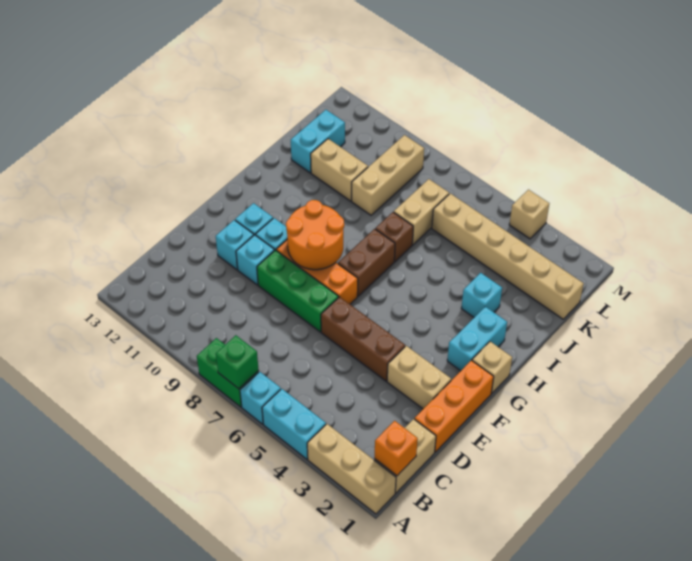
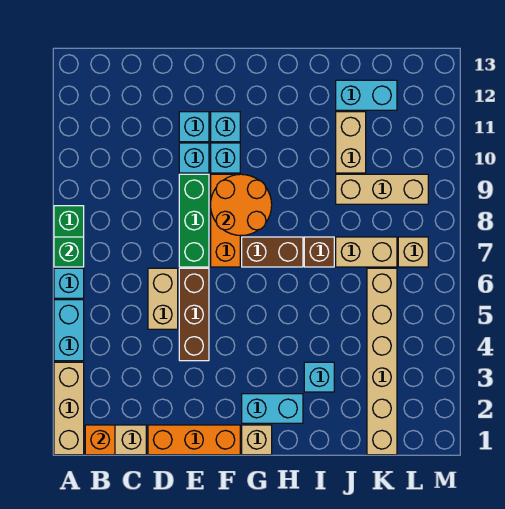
tan brick E2:E3 level 1 -> tan brick D5:D6 level 1
tan brick M4 level 1 -> tan brick L7 level 1

